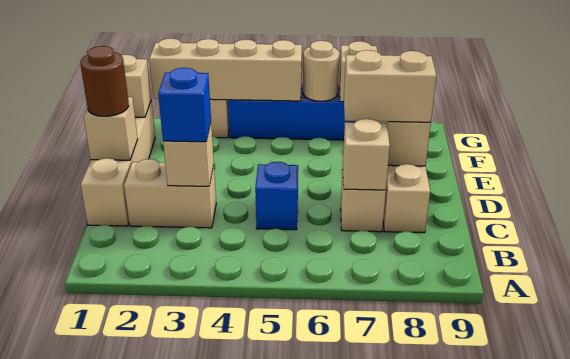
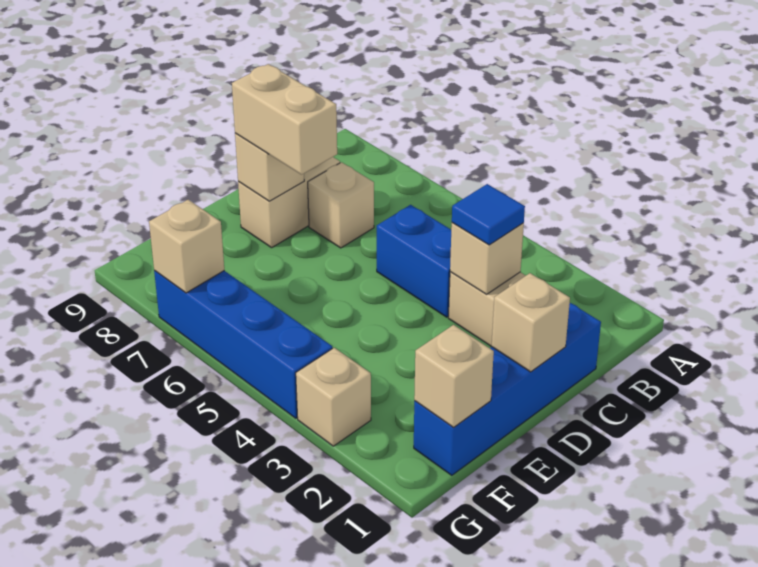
tan brick C1:F1 level 1 -> blue brick C1:F1 level 1
blue brick C3 level 3 -> blue tile C3 level 3
blue brick C5 level 1 -> blue brick C4:C5 level 1
tan brick C7 level 2 -> none
brown round brick D1 level 3 -> none
tan brick G2:G5 level 2 -> none
tan round brick G6 level 2 -> none

